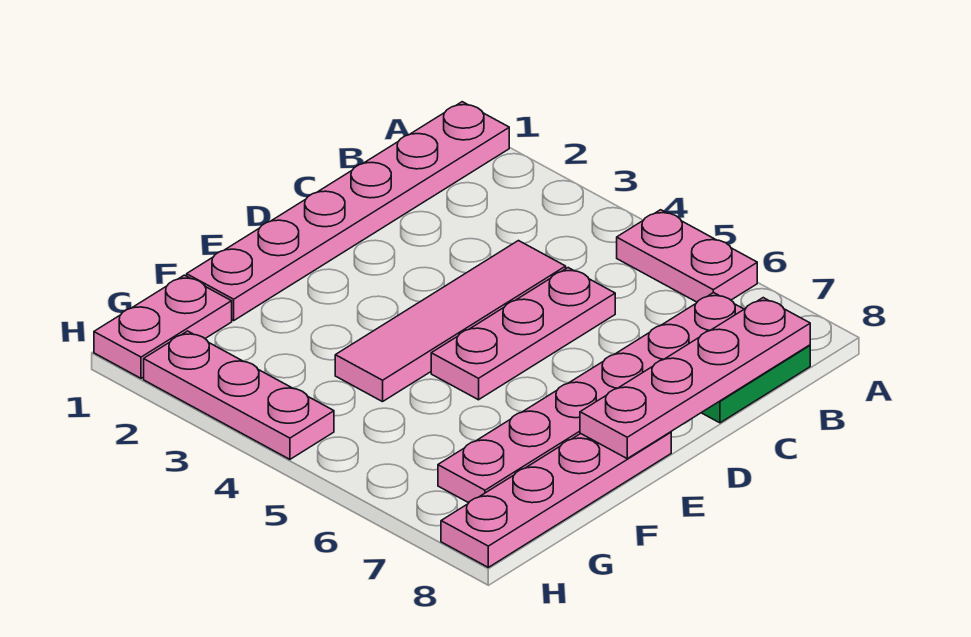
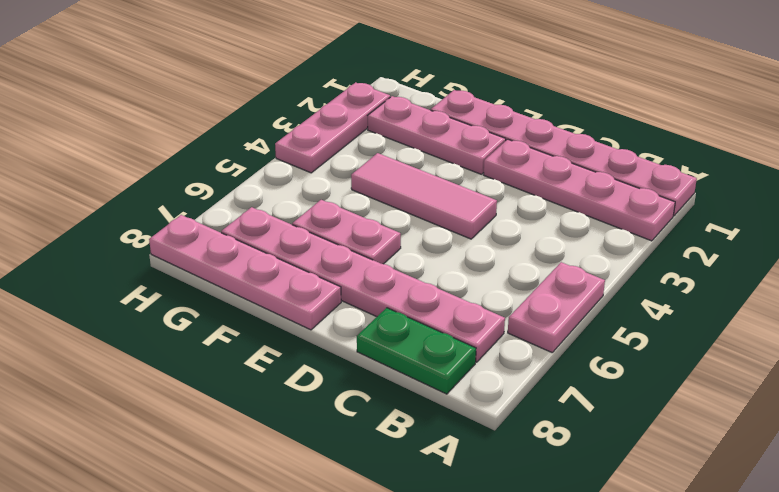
pink plate B8:E8 level 2 -> pink plate A2:D2 level 1
pink tile C4:F4 level 1 -> pink tile D4:F4 level 1
pink plate C5:E5 level 1 -> pink plate E2:G2 level 1
pink plate G1:H1 level 1 -> pink plate E6:F6 level 1

